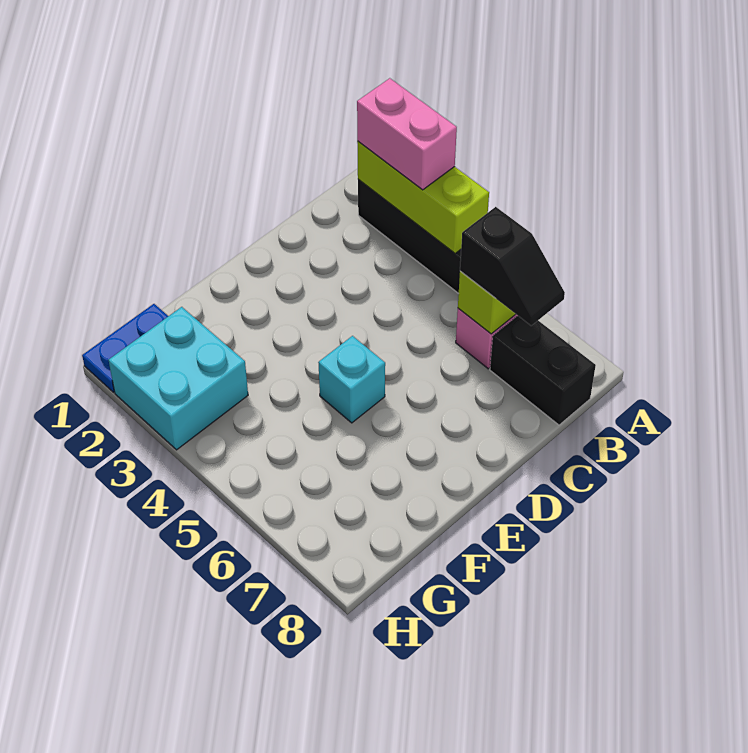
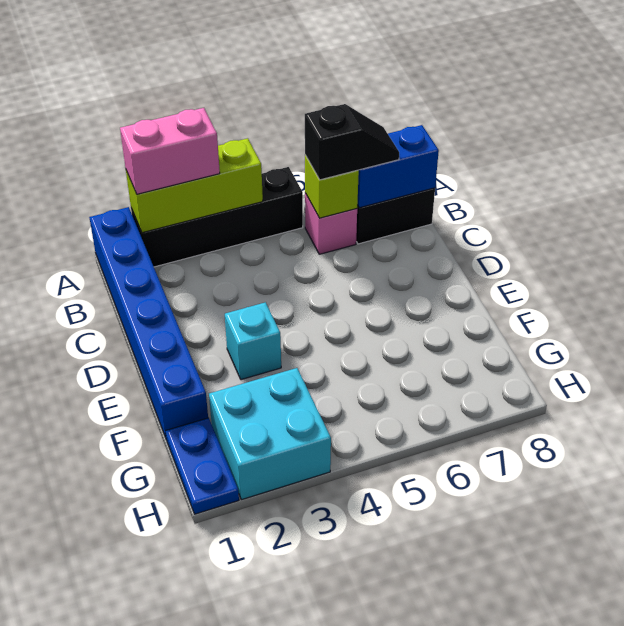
none -> blue brick A1:F1 level 1
none -> blue brick B7:B8 level 2
cyan brick E5 level 1 -> cyan brick E3 level 1

